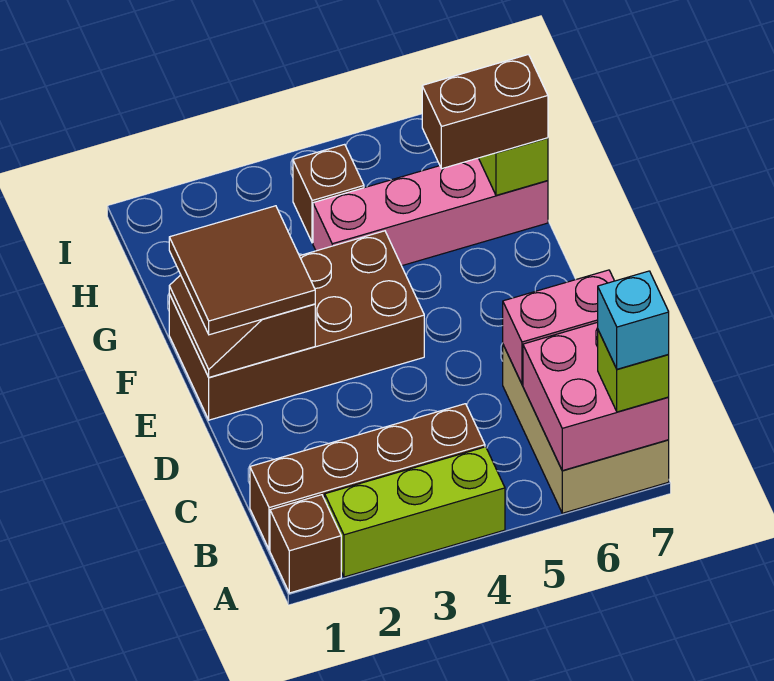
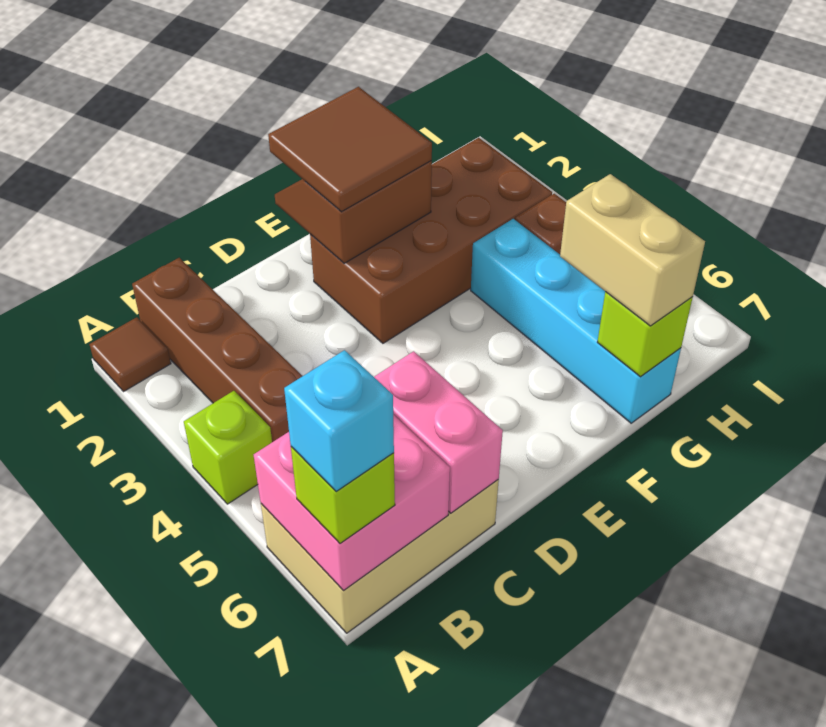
brown brick A1 level 1 -> brown tile A1 level 1
lime brick A2:A4 level 1 -> lime brick A4 level 1
brown brick E1:F4 level 1 -> brown brick E2:H3 level 1
pink brick G4:G7 level 1 -> cyan brick G4:G7 level 1
brown brick G6:G7 level 3 -> tan brick G6:G7 level 3

